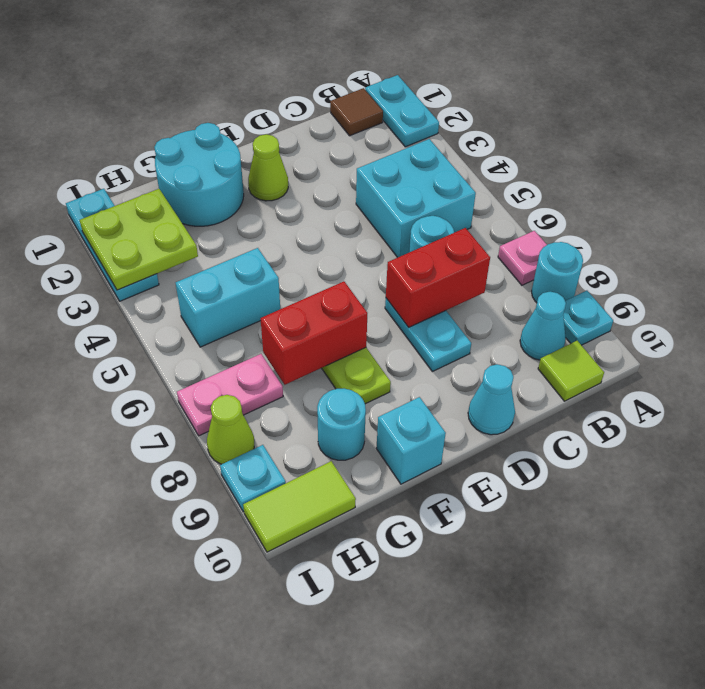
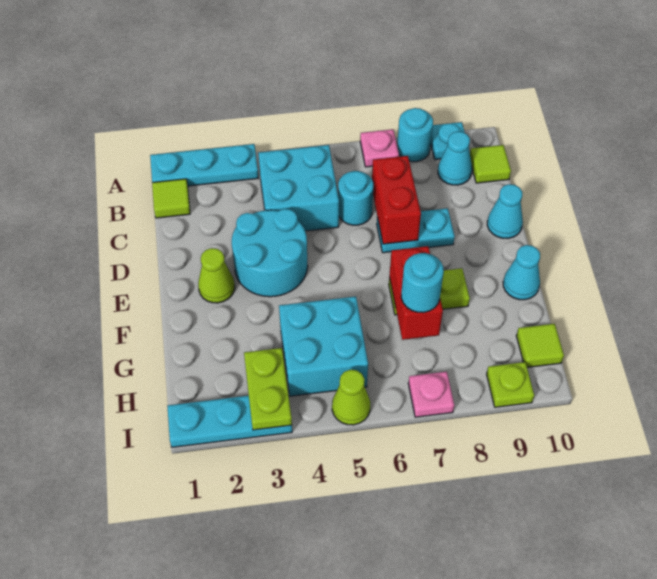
cyan plate A1:A2 level 1 -> cyan plate A1:A3 level 1
brown tile B1 level 1 -> lime tile B1 level 1
cyan round brick F1:G2 level 1 -> cyan round brick D3:E4 level 1
cyan brick F10 level 1 -> cyan cone F10 level 1
cyan brick G5:H5 level 1 -> cyan brick G4:H5 level 1
cyan round brick G9 level 1 -> cyan round brick G7 level 3
lime plate H2:I3 level 2 -> lime plate H3:I3 level 2
pink plate H7:I7 level 1 -> pink plate I7 level 1
lime tile H10:I10 level 1 -> lime tile H10 level 1
lime cone I8 level 1 -> lime cone I5 level 1
cyan plate I9 level 1 -> lime plate I9 level 1

